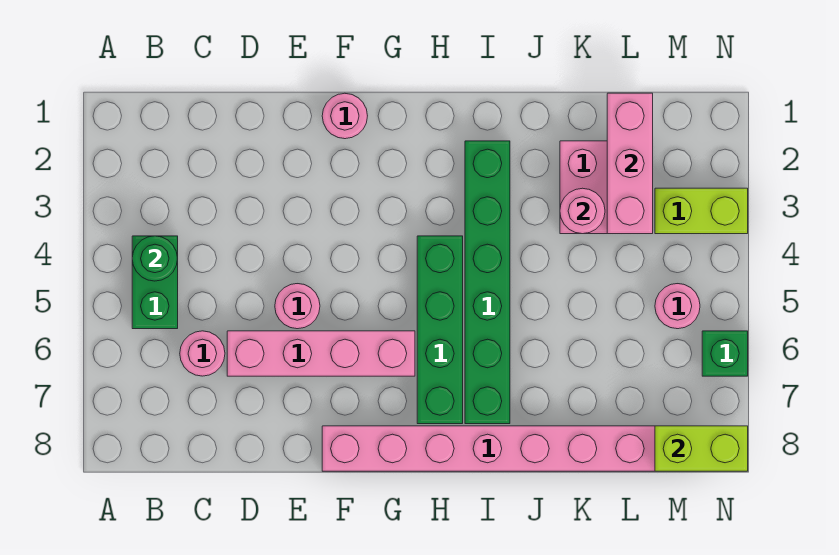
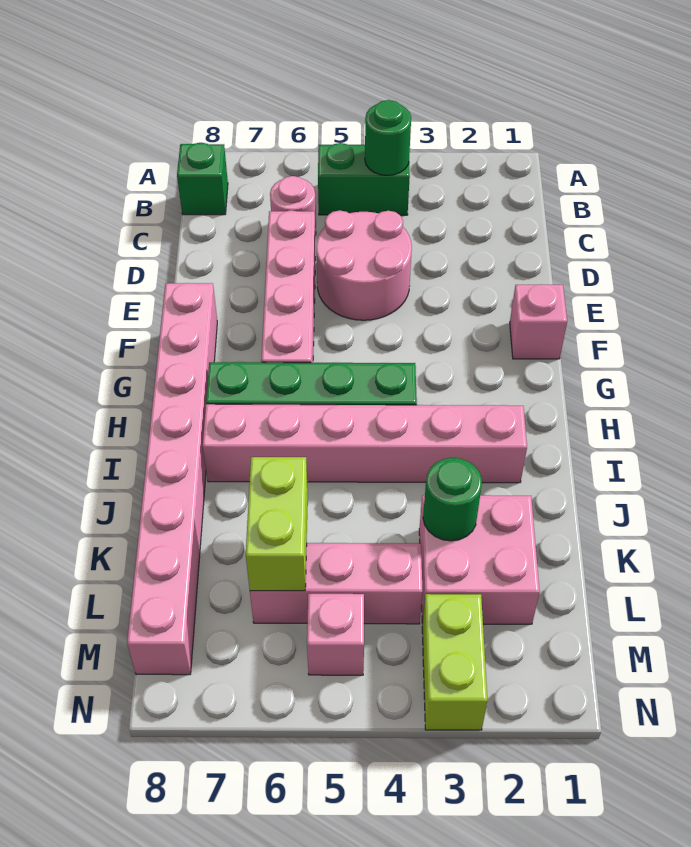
pink round brick E5 level 1 -> pink round brick D4:E5 level 1
pink round brick F1 level 1 -> pink brick F1 level 1
green brick I2:I7 level 1 -> pink brick I2:I7 level 1
pink round brick K3 level 2 -> green round brick K3 level 2
pink brick L1:L3 level 2 -> pink brick L4:L6 level 1
pink round brick M5 level 1 -> pink brick M5 level 1
lime brick M8:N8 level 2 -> lime brick K6:L6 level 2
green brick N6 level 1 -> green brick B8 level 1

